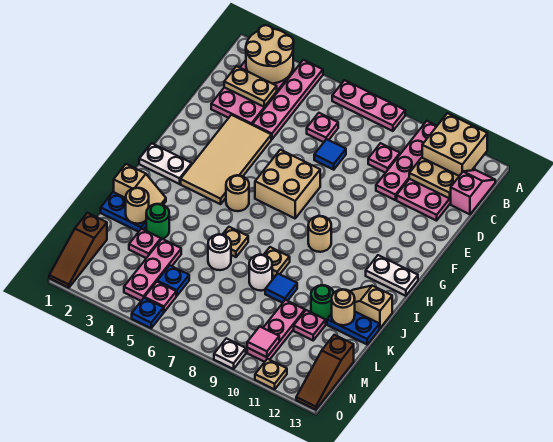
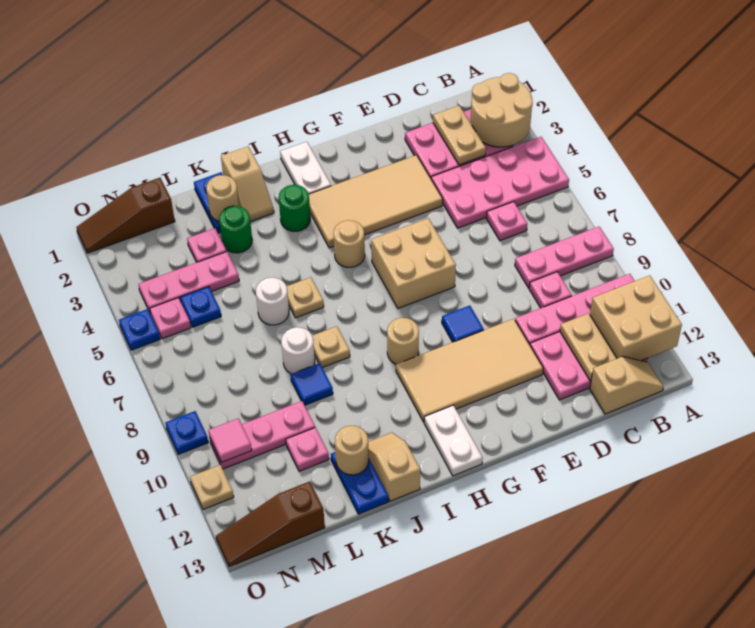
pink plate A4:D4 level 1 -> pink plate A4:D5 level 1
pink plate A6:A8 level 1 -> pink plate A8:C8 level 1
pink slope B13:C13 level 1 top C -> tan slope B13:C13 level 1 top C
blue tile D7 level 1 -> blue tile F9 level 1
none -> tan tile E10:H11 level 1
green round brick K11 level 1 -> green round brick I3 level 1
white plate O9 level 1 -> blue plate O9 level 1

